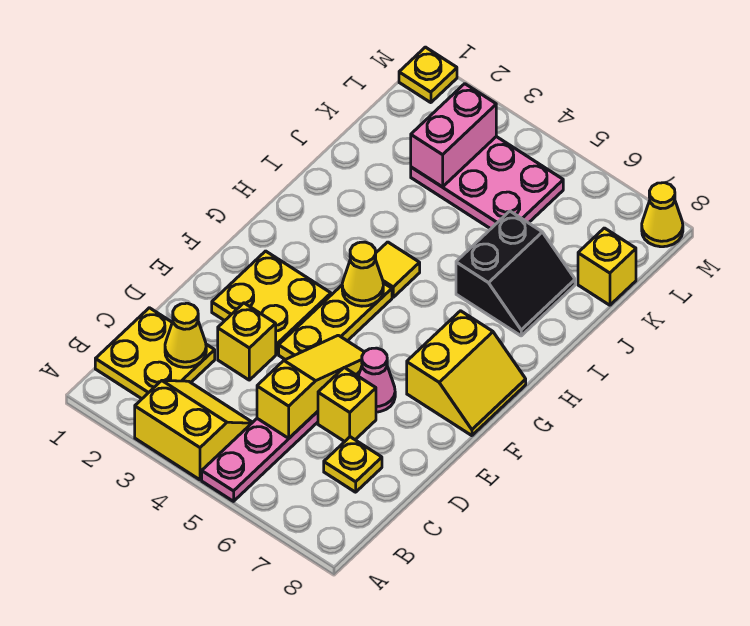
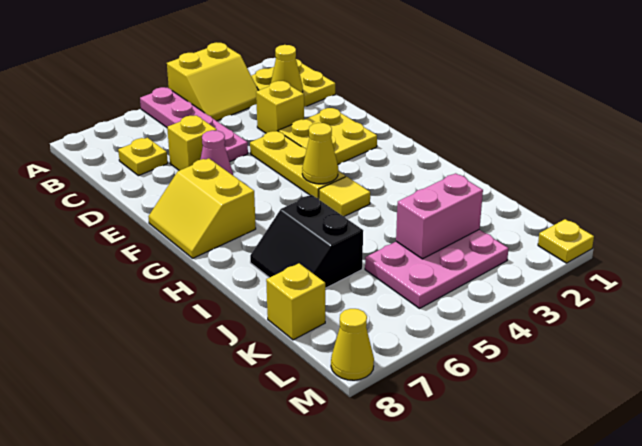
yellow slope C5:E5 level 2 top C -> none
pink brick K3:L3 level 2 -> pink brick K3:K4 level 2

